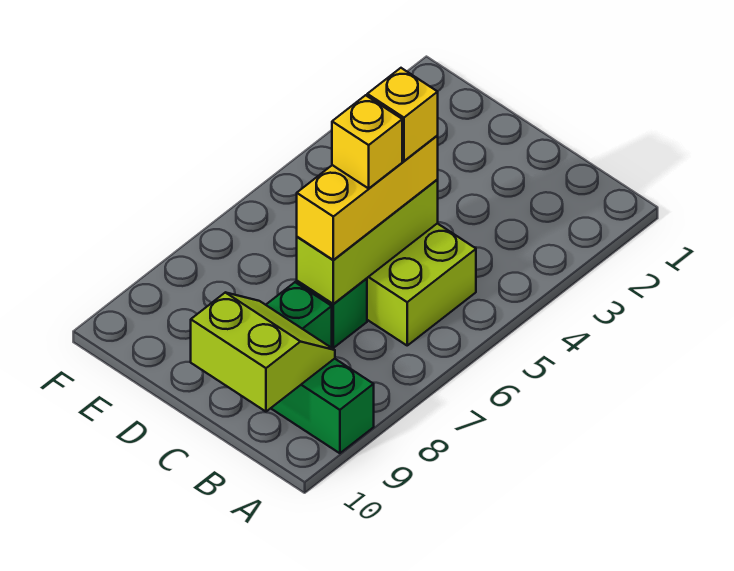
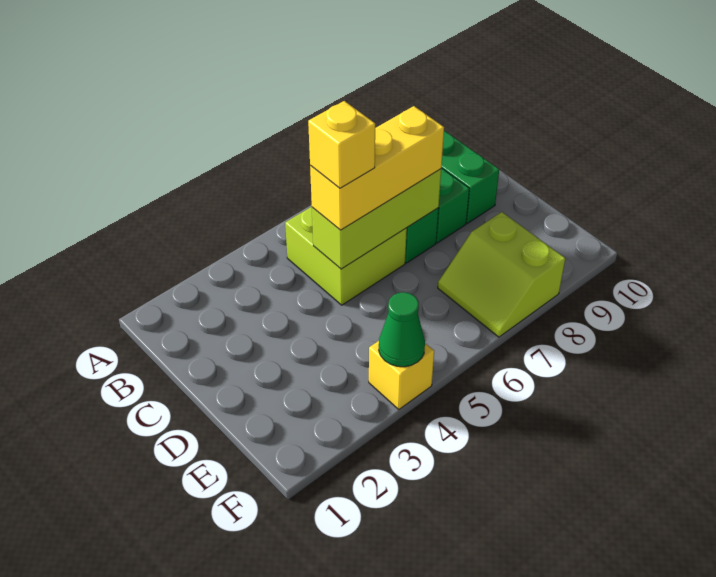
lime slope B9:C10 level 2 top 10 -> lime slope E7:F8 level 1 top 8
yellow brick C6 level 4 -> yellow brick F4 level 1
none -> green cone F4 level 2

